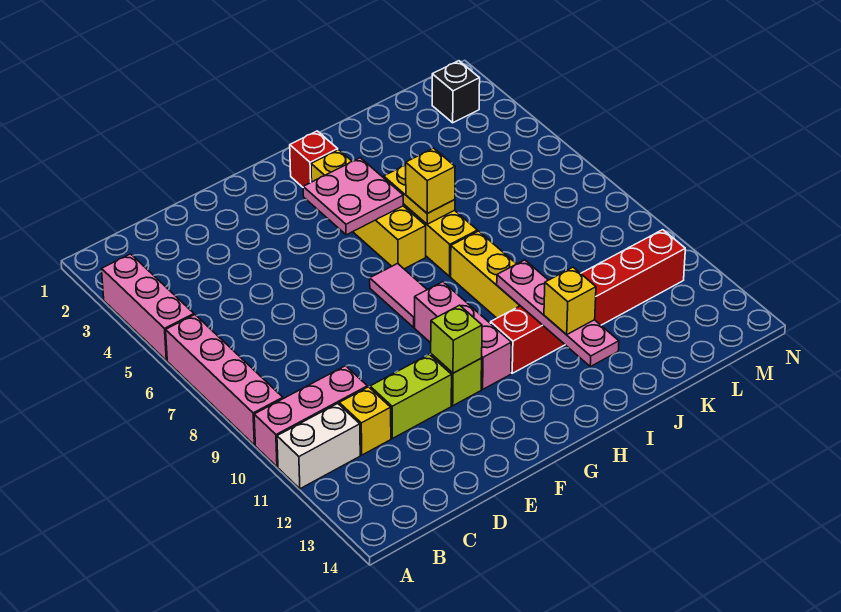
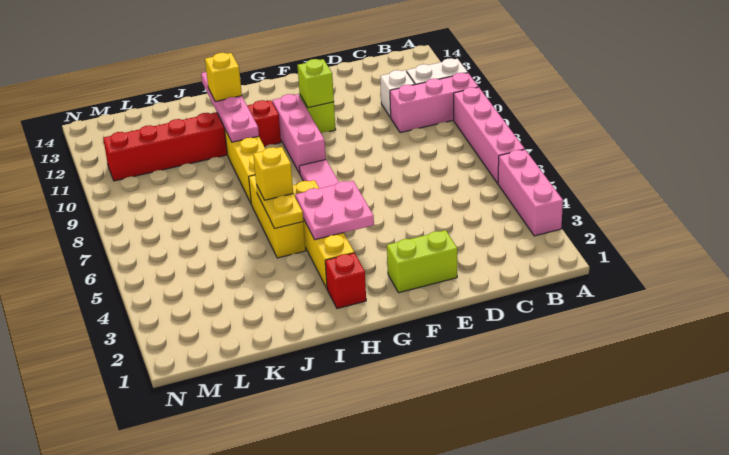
yellow brick C11 level 1 -> white brick C11 level 1
lime brick D11:E11 level 1 -> lime brick E2:F2 level 1
black brick M2 level 1 -> none

